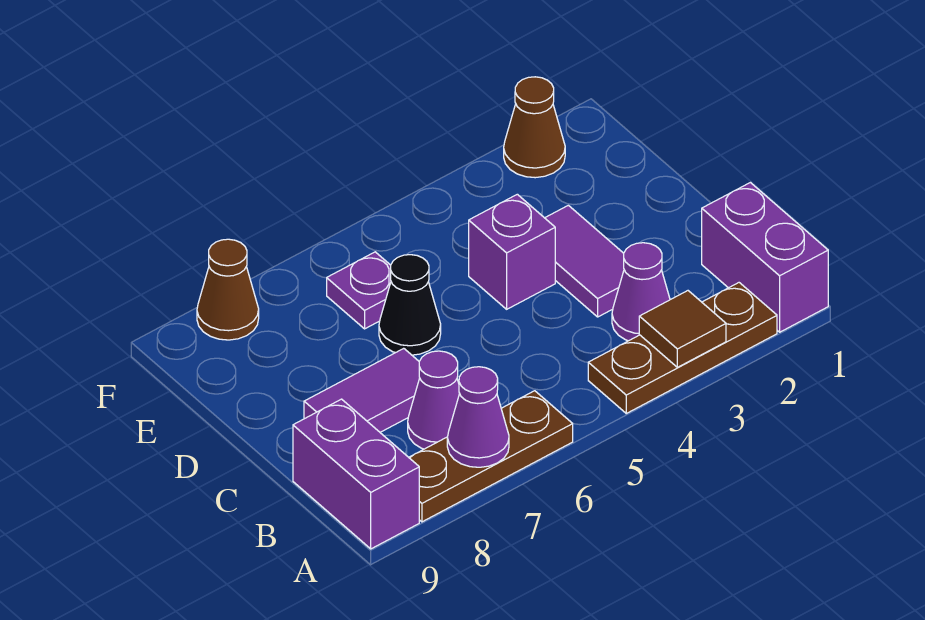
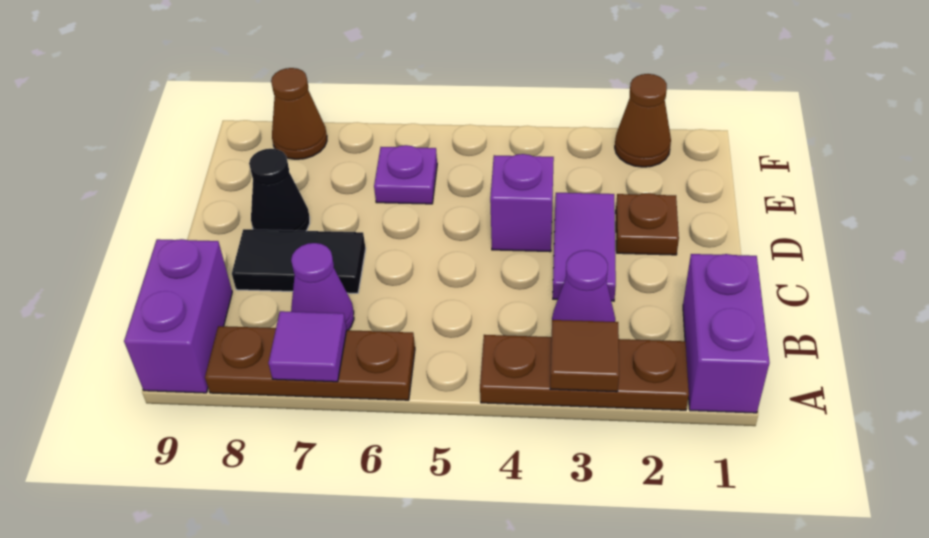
purple cone A7 level 2 -> purple tile A7 level 2
purple tile C7:C8 level 1 -> black tile C7:C8 level 1
none -> brown plate D2 level 1
black cone D6 level 1 -> black cone D8 level 1

